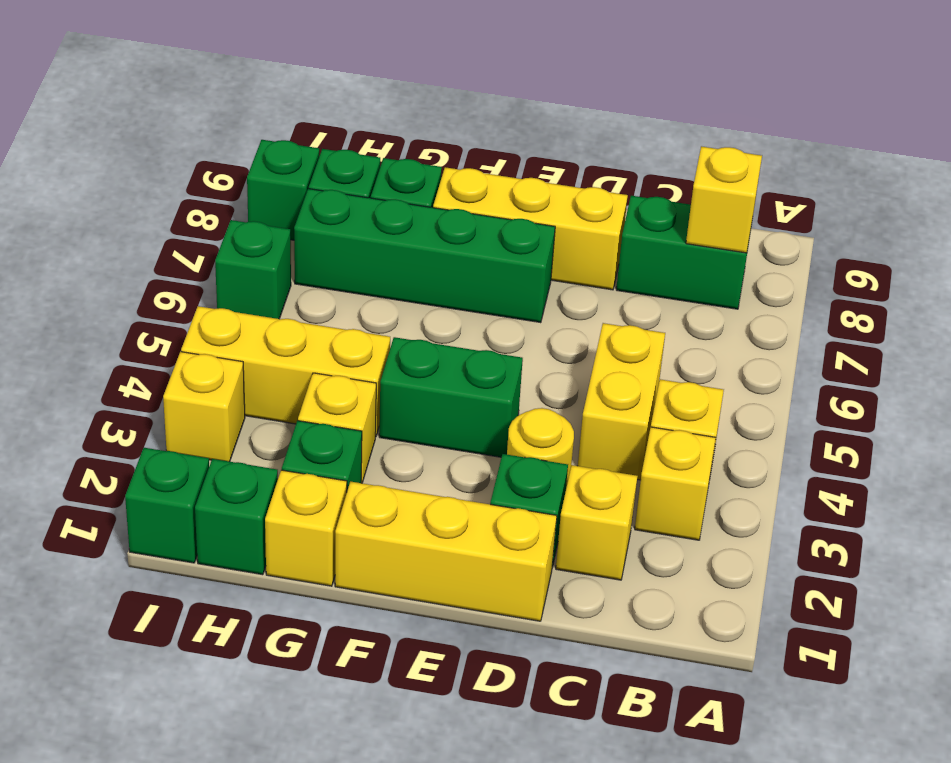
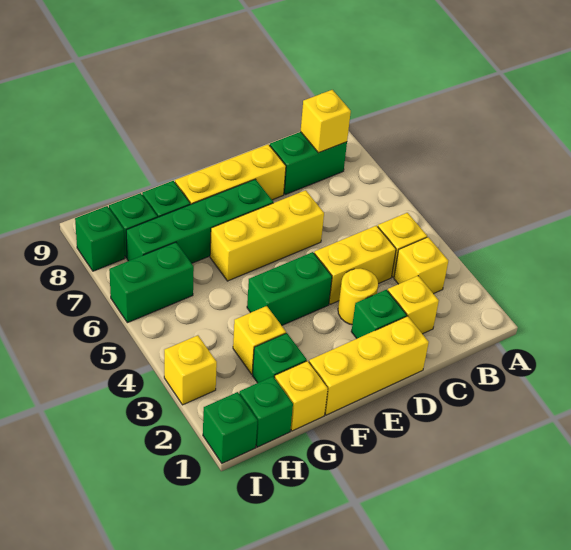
yellow brick C4:C5 level 1 -> yellow brick C4:D4 level 1
yellow brick G4:I4 level 1 -> yellow brick D6:F6 level 1
green brick I6 level 1 -> green brick H6:I6 level 1

